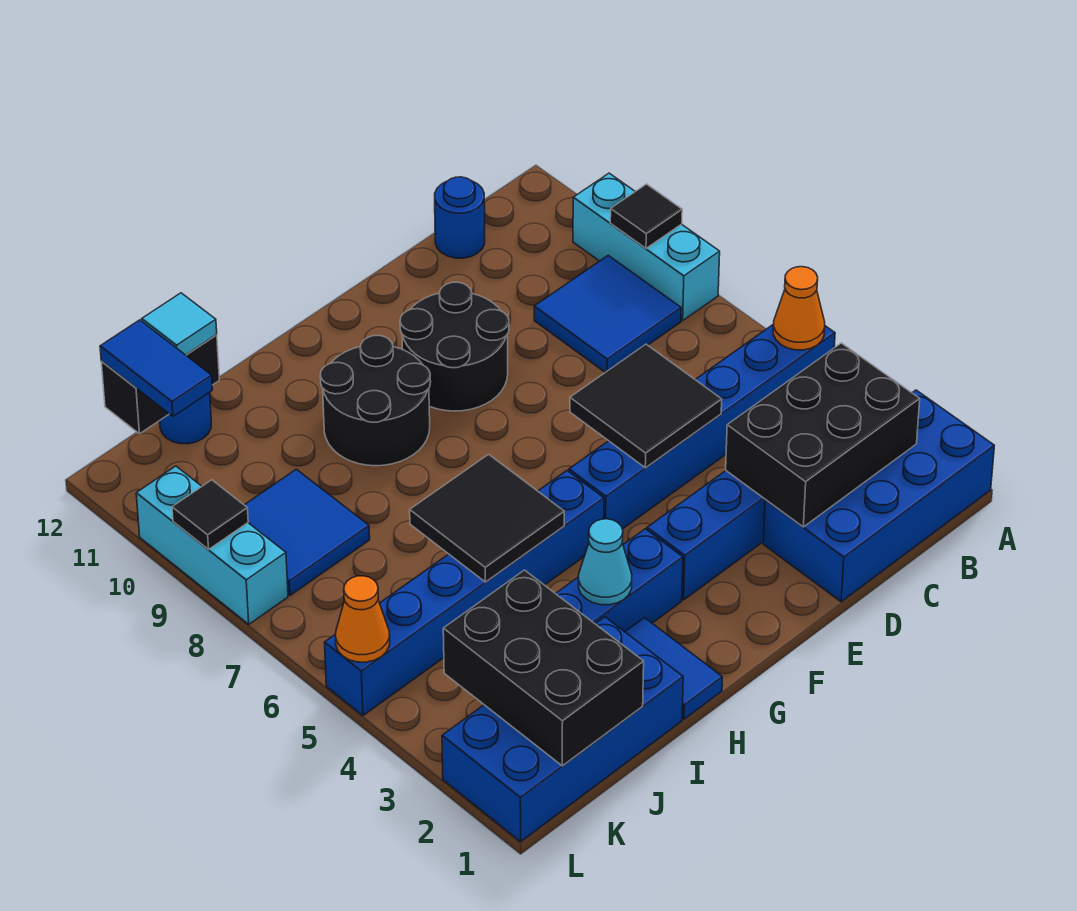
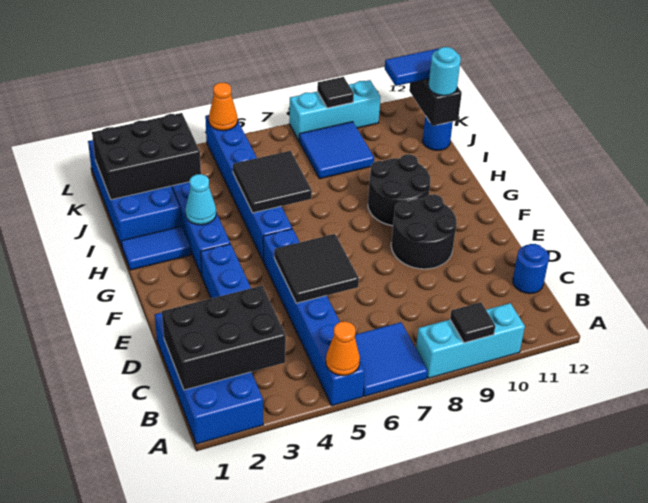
black brick B2:D3 level 2 -> black brick B1:C3 level 2
blue tile B8:C9 level 1 -> blue tile A6:B7 level 1
cyan tile J12 level 3 -> cyan round brick J12 level 3

